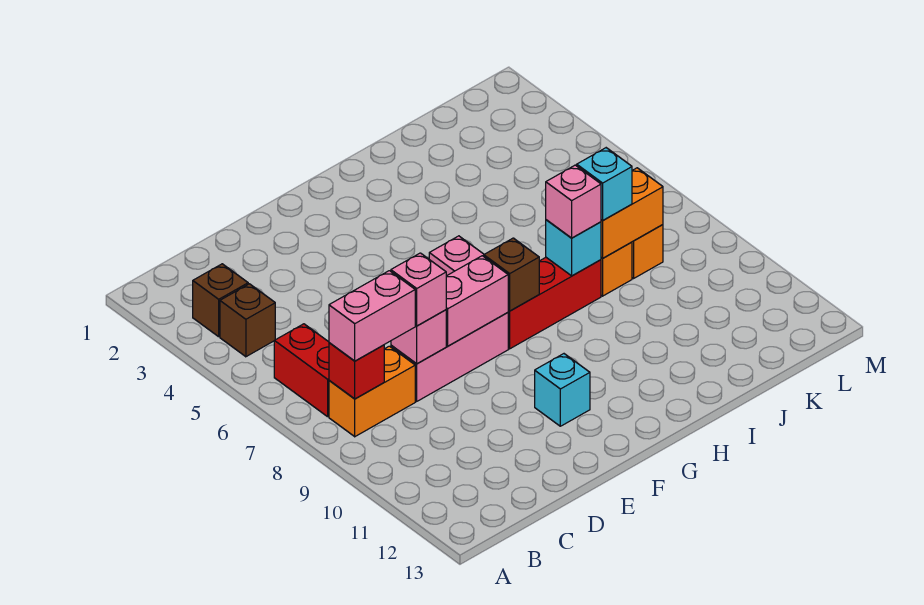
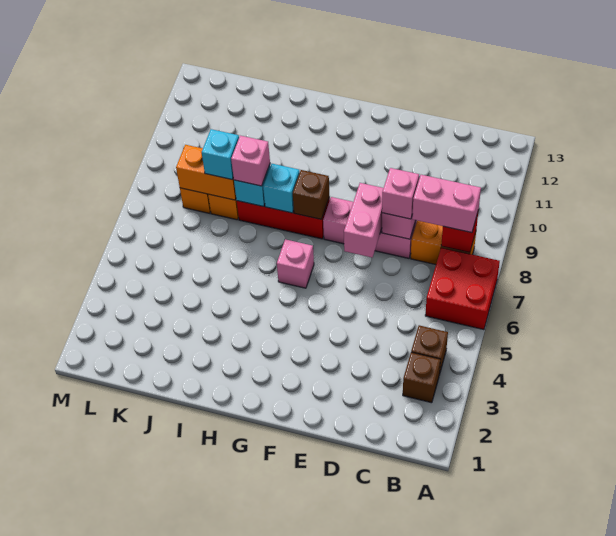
red brick B6:B7 level 1 -> red brick A6:B7 level 1
pink brick E8:F8 level 2 -> pink brick E7:E8 level 2
cyan brick F11 level 1 -> cyan brick H8 level 2

